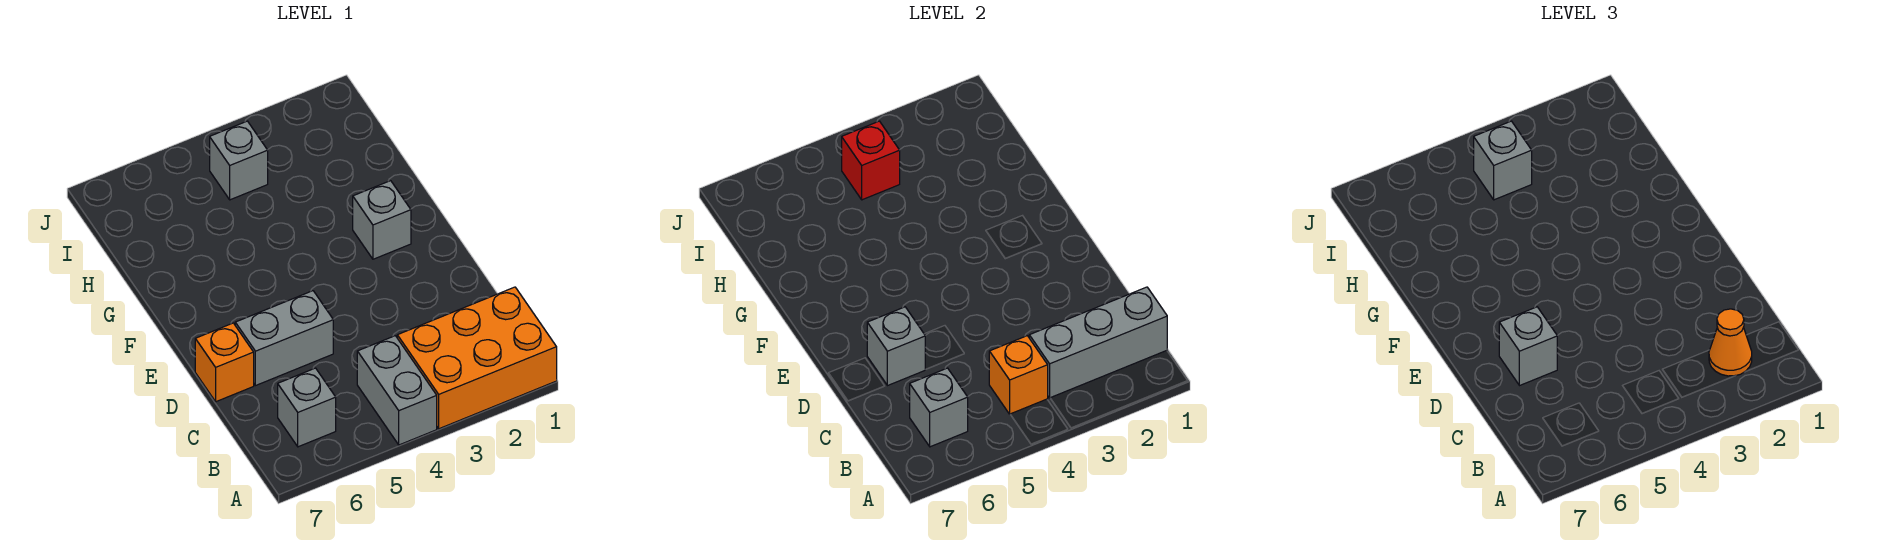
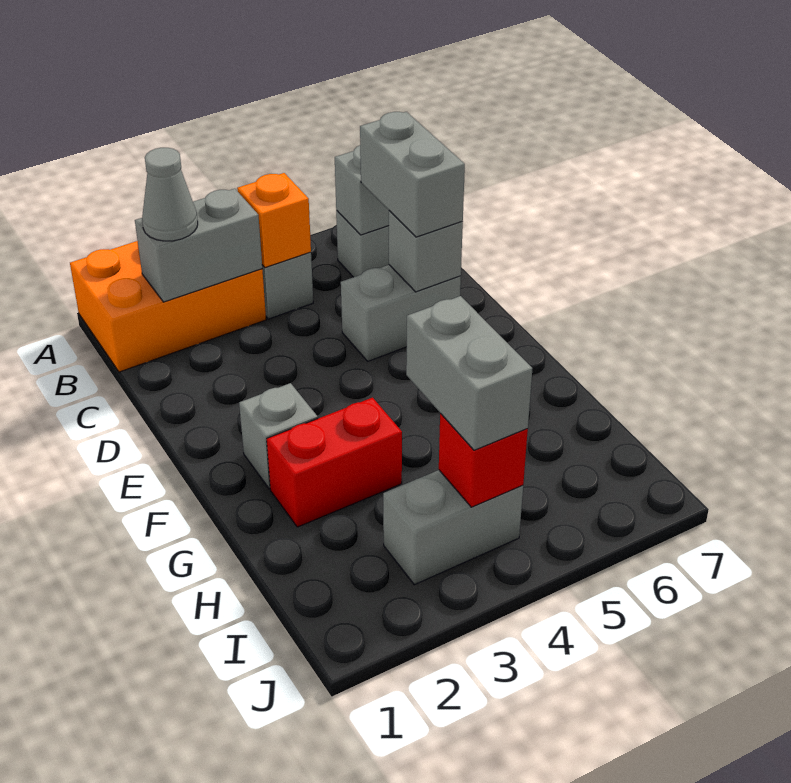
grey brick B1:B3 level 2 -> grey brick B2:B3 level 2
orange cone B2 level 3 -> grey cone B2 level 3
grey brick D6 level 3 -> grey brick C6:D6 level 3
orange brick D7 level 1 -> none
none -> red brick G2:G3 level 1
grey brick I4 level 1 -> grey brick I3:I4 level 1
grey brick I4 level 3 -> grey brick H4:I4 level 3

